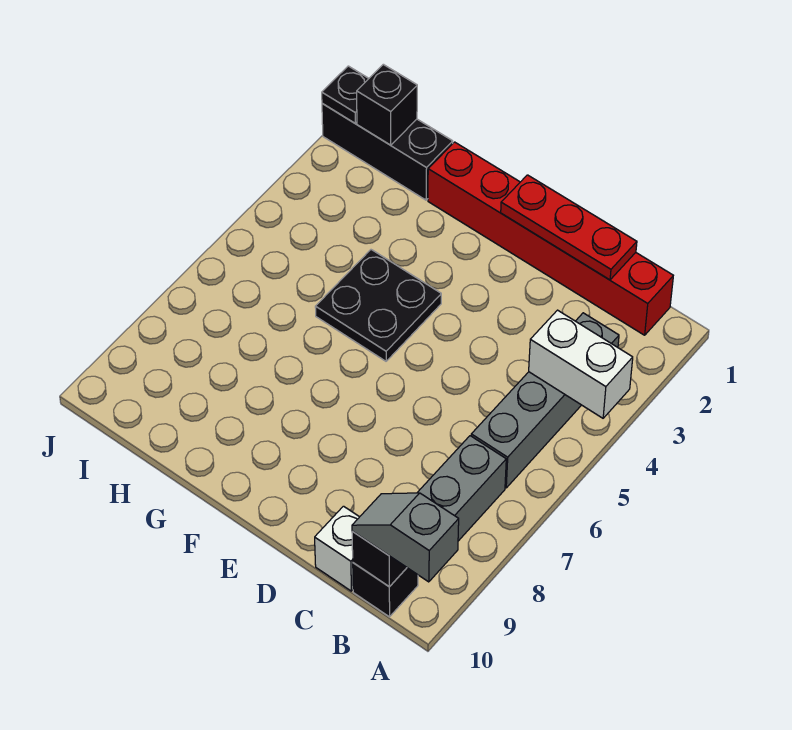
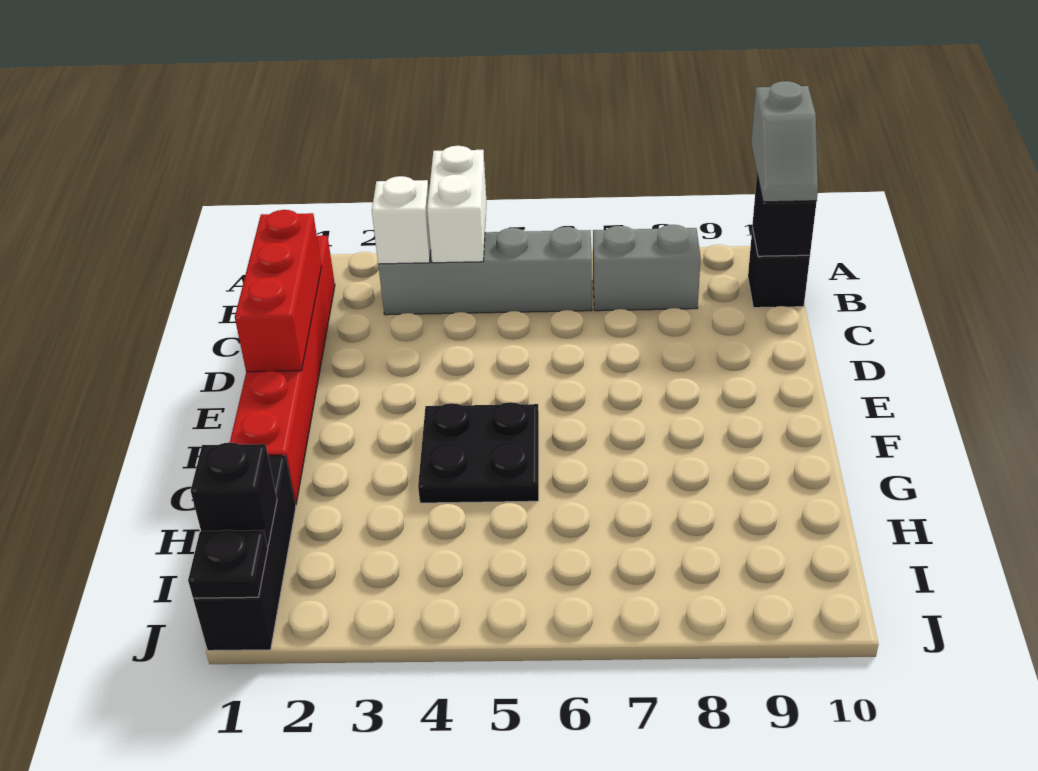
red plate C1:E1 level 2 -> red brick C1:E1 level 2
white brick C10 level 1 -> white brick B3 level 2

